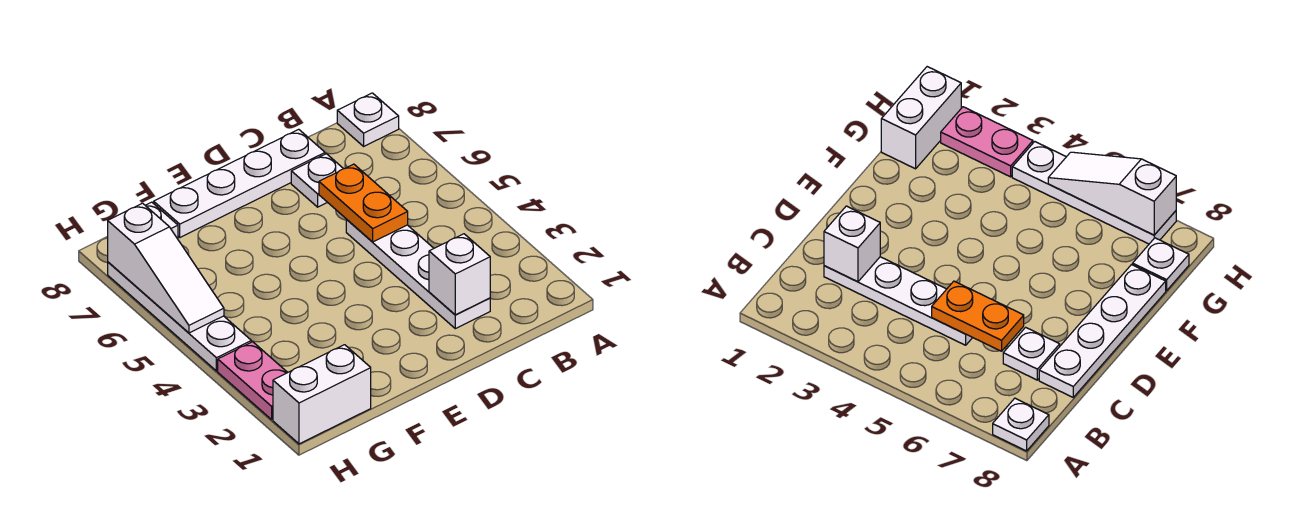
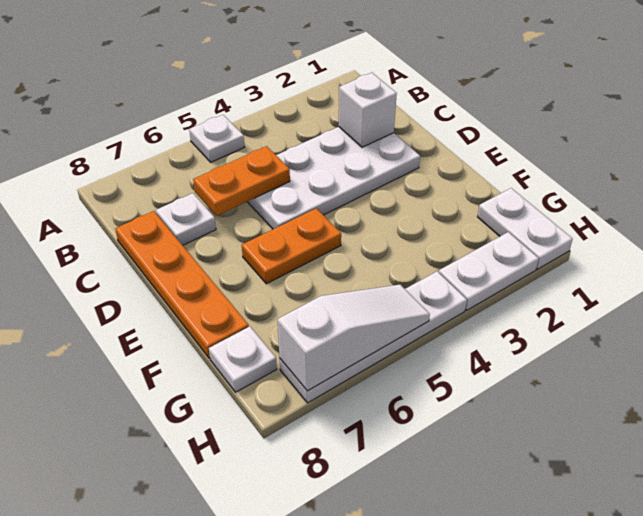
white plate A8 level 1 -> white plate A5 level 1
white plate C2:C5 level 1 -> white plate C2:D5 level 1
white plate C8:F8 level 1 -> orange plate C8:F8 level 1
none -> orange plate E5:E6 level 1
white brick G1:H1 level 1 -> white plate G1:H1 level 1
pink plate H2:H3 level 1 -> white plate H2:H3 level 1

